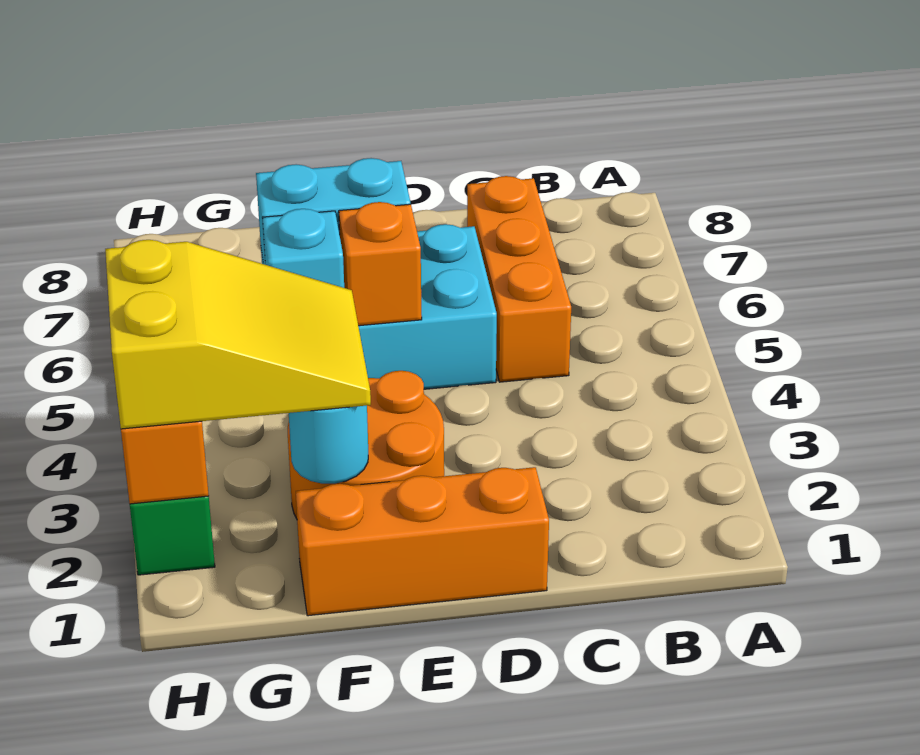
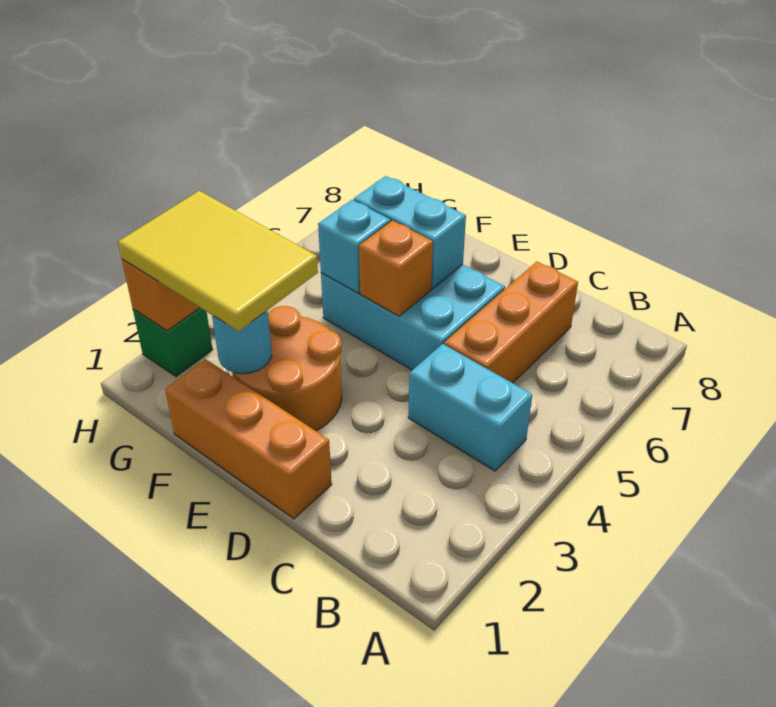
none -> cyan brick B4:C4 level 1
yellow slope F2:H3 level 3 top H -> yellow tile F2:H3 level 3

